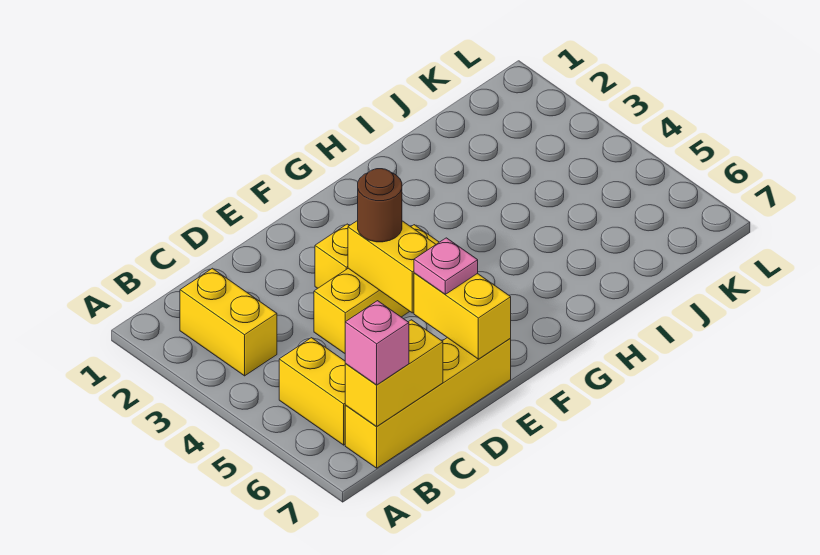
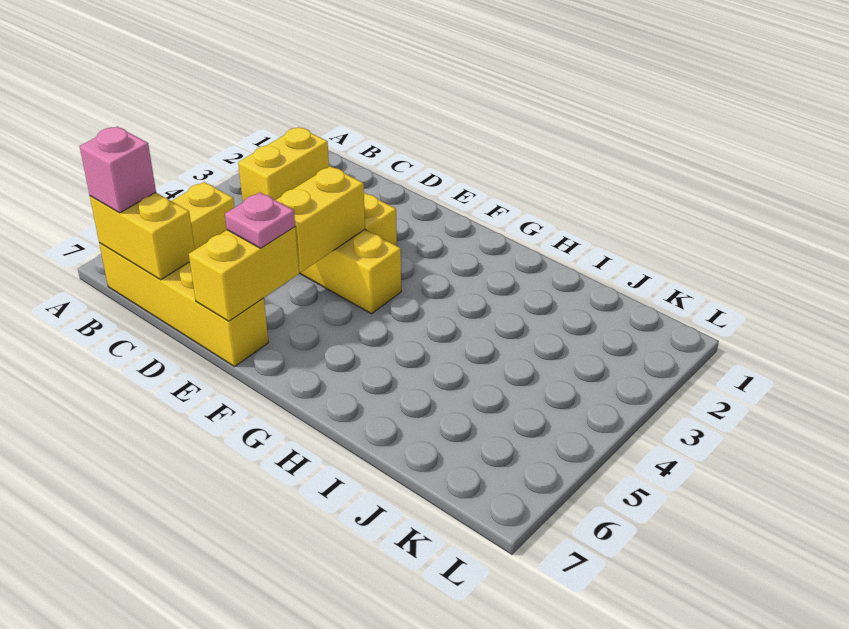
brown round brick E4 level 3 -> none

